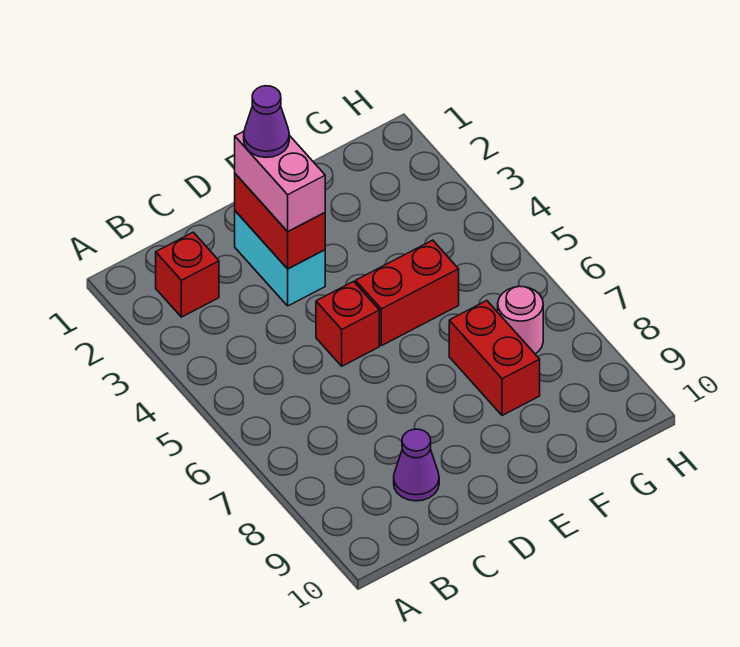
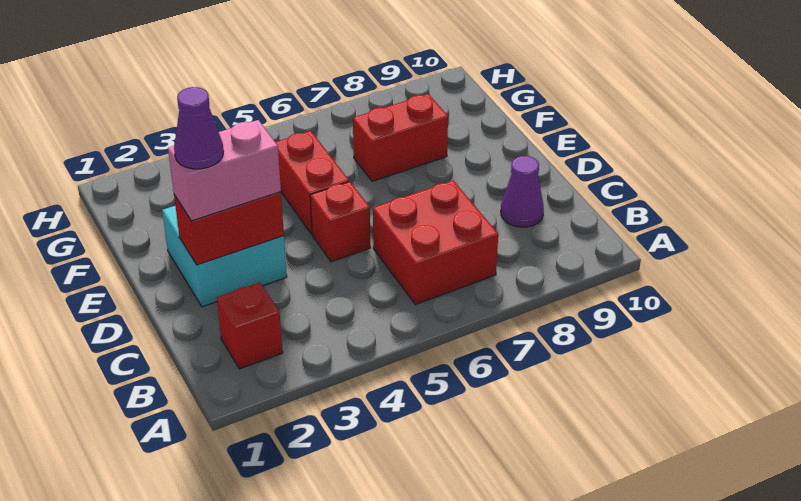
none -> red brick B6:C7 level 1
cyan brick D2:D3 level 1 -> cyan brick D2:E3 level 1
pink round brick G7 level 1 -> none

